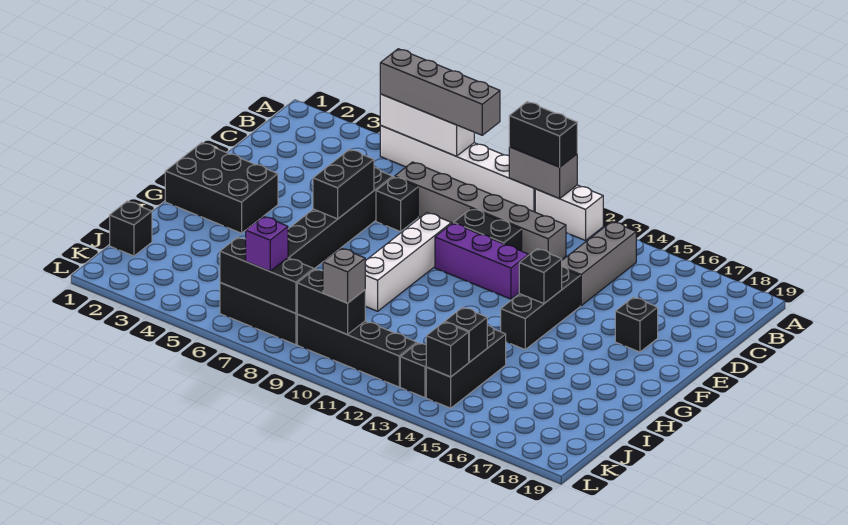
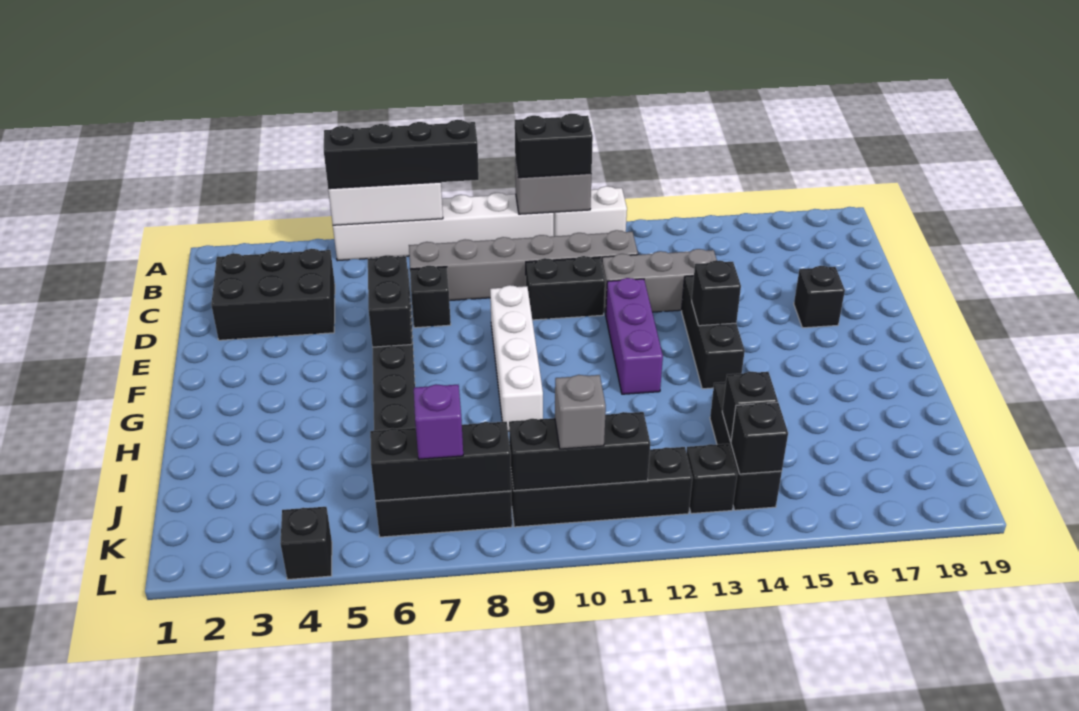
grey brick A5:A8 level 3 -> black brick A5:A8 level 3
grey brick B14:D14 level 1 -> grey brick D12:D14 level 1
purple brick E10:E12 level 1 -> purple brick E12:G12 level 1
black brick F1:G3 level 1 -> black brick C2:D4 level 1
black brick J1 level 1 -> black brick L4 level 1
black brick K9:K10 level 2 -> black brick K9:K11 level 2

